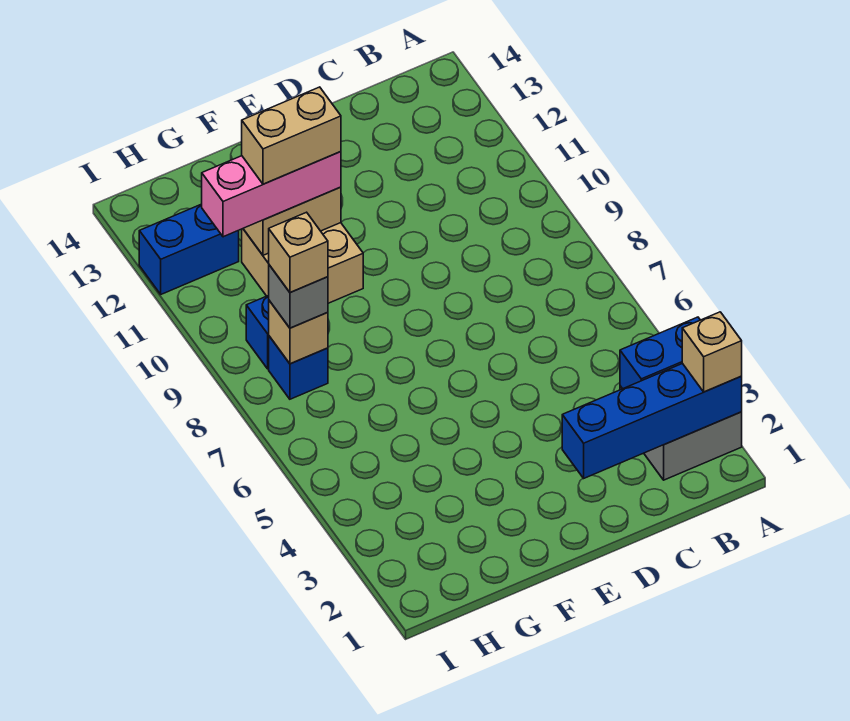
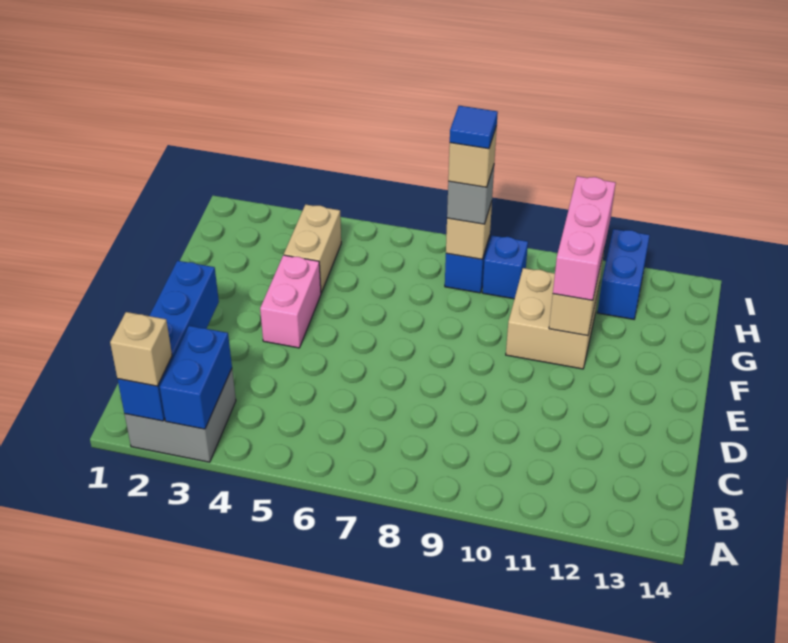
none -> pink brick E4:F4 level 1
tan brick F11:G11 level 4 -> tan brick G4:H4 level 1
none -> blue tile H8 level 5

